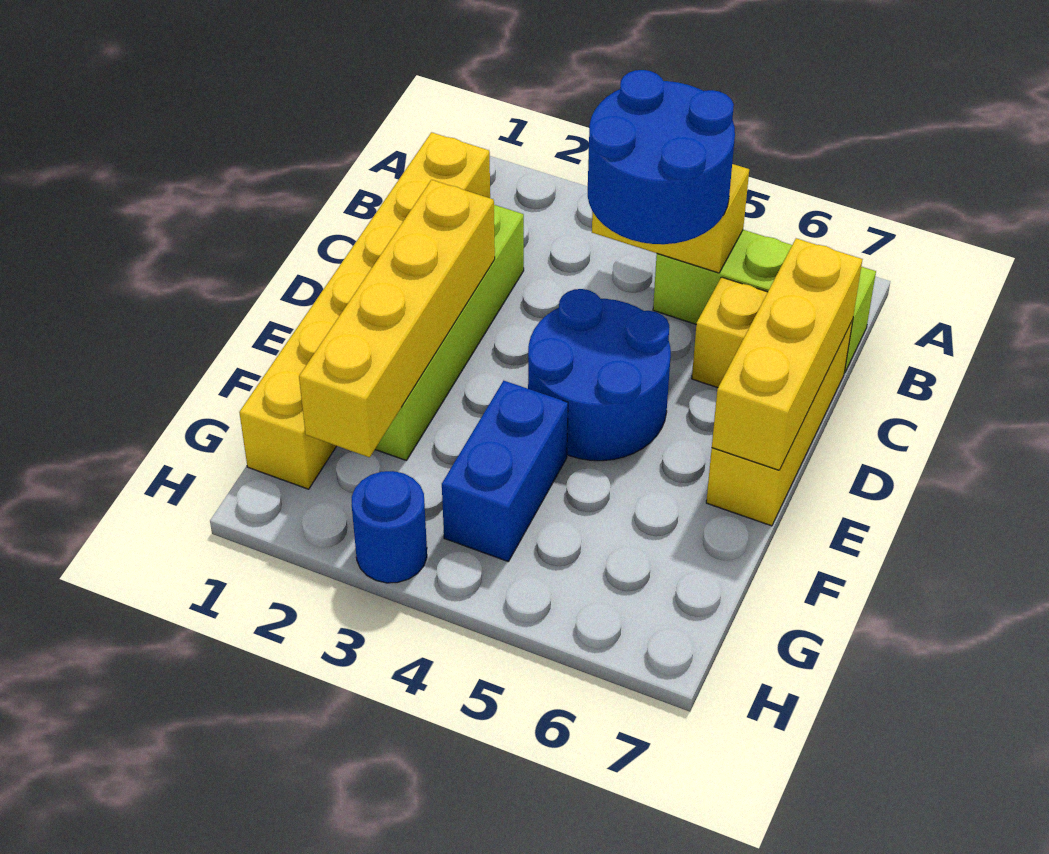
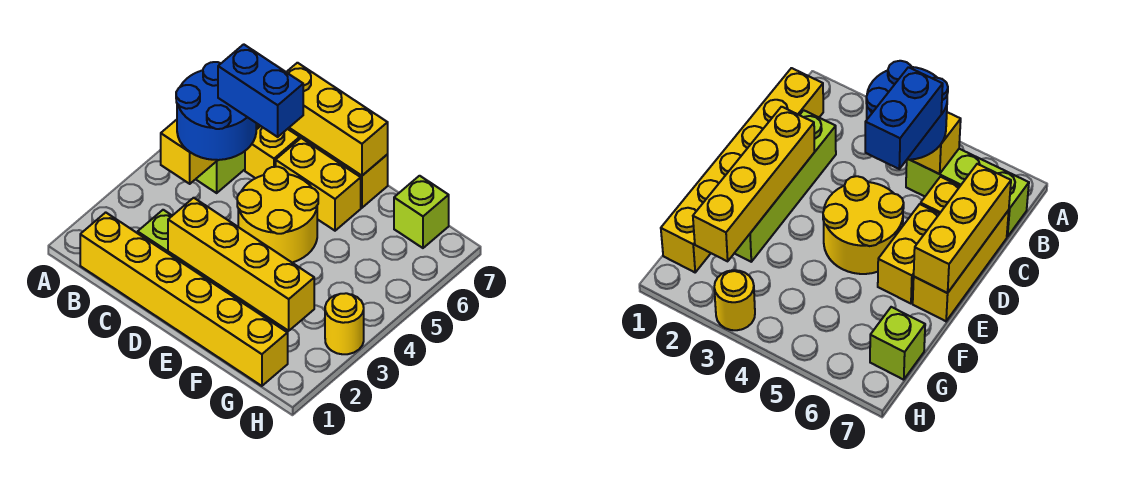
blue round brick D4:E5 level 1 -> yellow round brick D4:E5 level 1
none -> yellow brick D6:E6 level 1
blue brick F4:G4 level 1 -> blue brick C5:D5 level 4
none -> lime brick G7 level 1
blue round brick H3 level 1 -> yellow round brick H3 level 1

